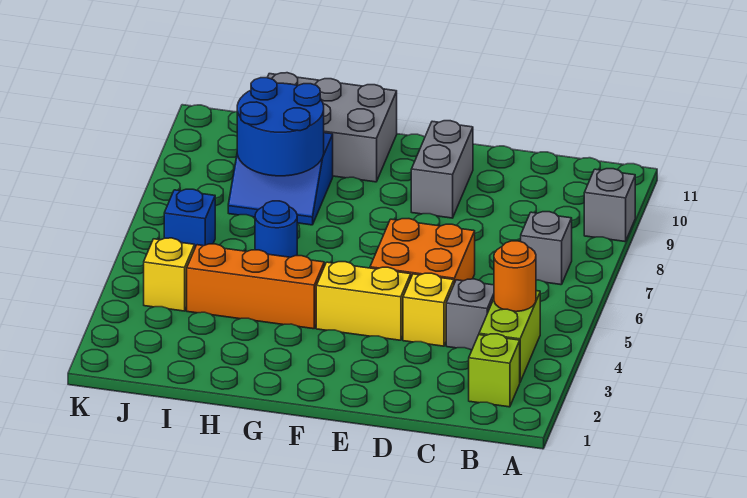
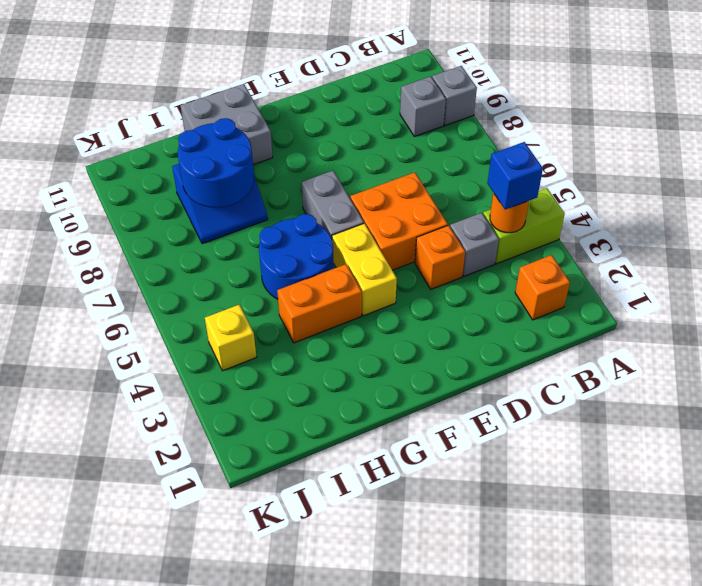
lime brick B2 level 1 -> orange brick B2 level 1
lime brick B3:B4 level 1 -> lime brick A4:B4 level 1
grey brick B7 level 1 -> grey brick B9 level 1
yellow brick D4 level 1 -> orange brick D4 level 1
yellow brick E4:F4 level 1 -> yellow brick F4:F5 level 1
grey brick E9:E10 level 1 -> grey brick F6:F7 level 1
orange brick G4:I4 level 1 -> orange brick G4:H4 level 1
grey brick G10:I11 level 1 -> grey brick G10:H11 level 1
blue round brick H6 level 1 -> blue round brick G5:H6 level 1
blue brick J6 level 1 -> blue brick B4 level 3

